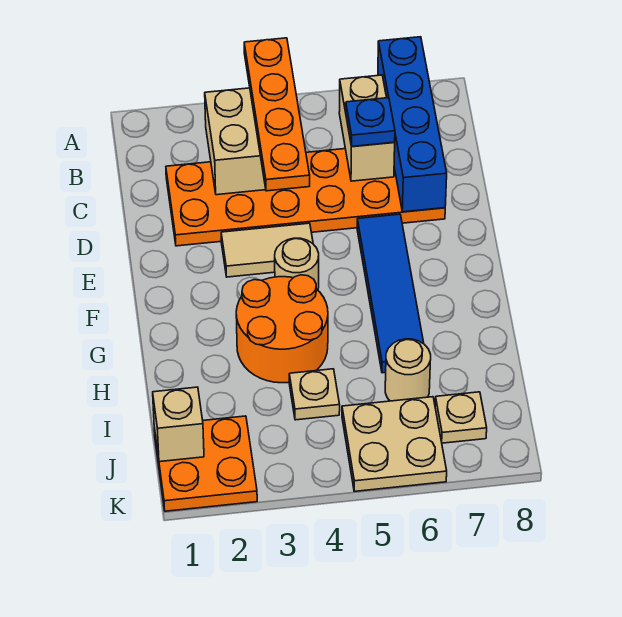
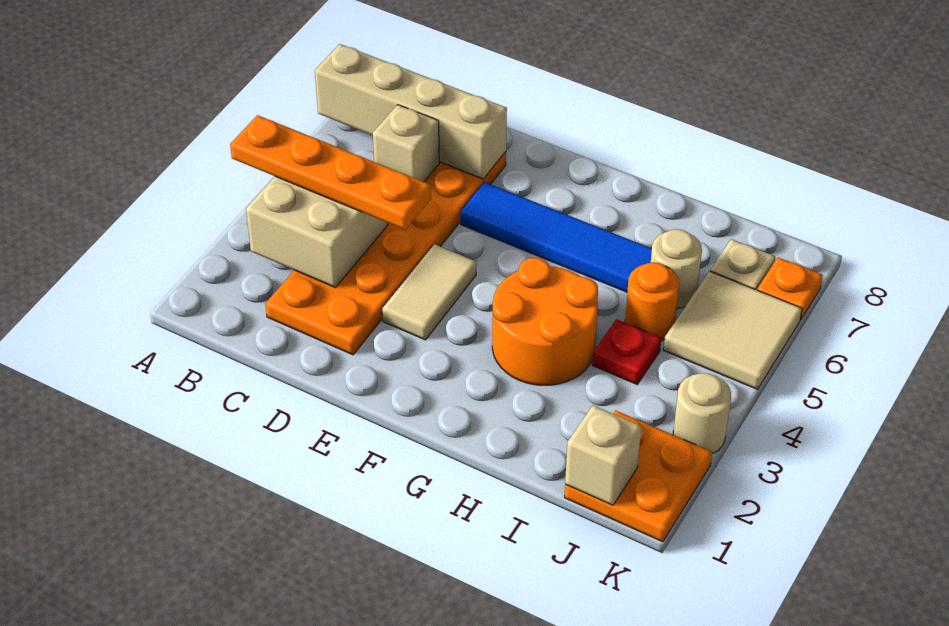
blue brick A7:D7 level 2 -> tan brick A7:D7 level 2
tan brick B6:C6 level 2 -> tan brick C6 level 2
blue plate C6 level 3 -> none
tan round brick F4 level 1 -> tan round brick K3 level 1
tan plate I4 level 1 -> red plate I4 level 1
none -> orange round brick I5 level 1
tan plate J5:K6 level 1 -> tan tile J5:K6 level 1
none -> orange plate K7 level 1

